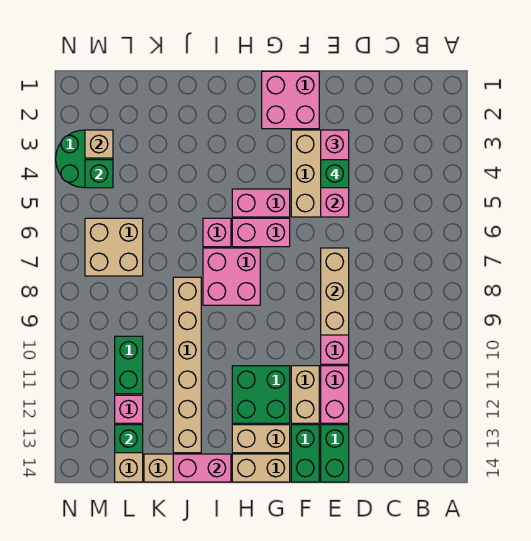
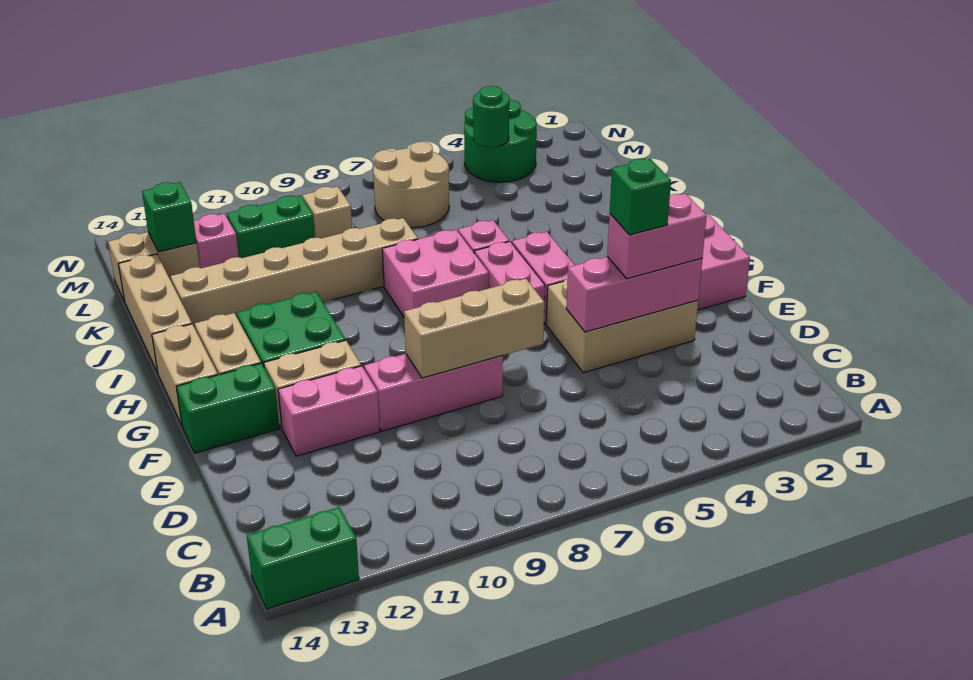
green brick E13:E14 level 1 -> green brick A13:A14 level 1
pink brick I14:J14 level 2 -> none
tan brick L6:M7 level 1 -> tan round brick L6:M7 level 1
tan brick M3 level 2 -> tan brick L9 level 1
green brick M4 level 2 -> green round brick M4 level 2

